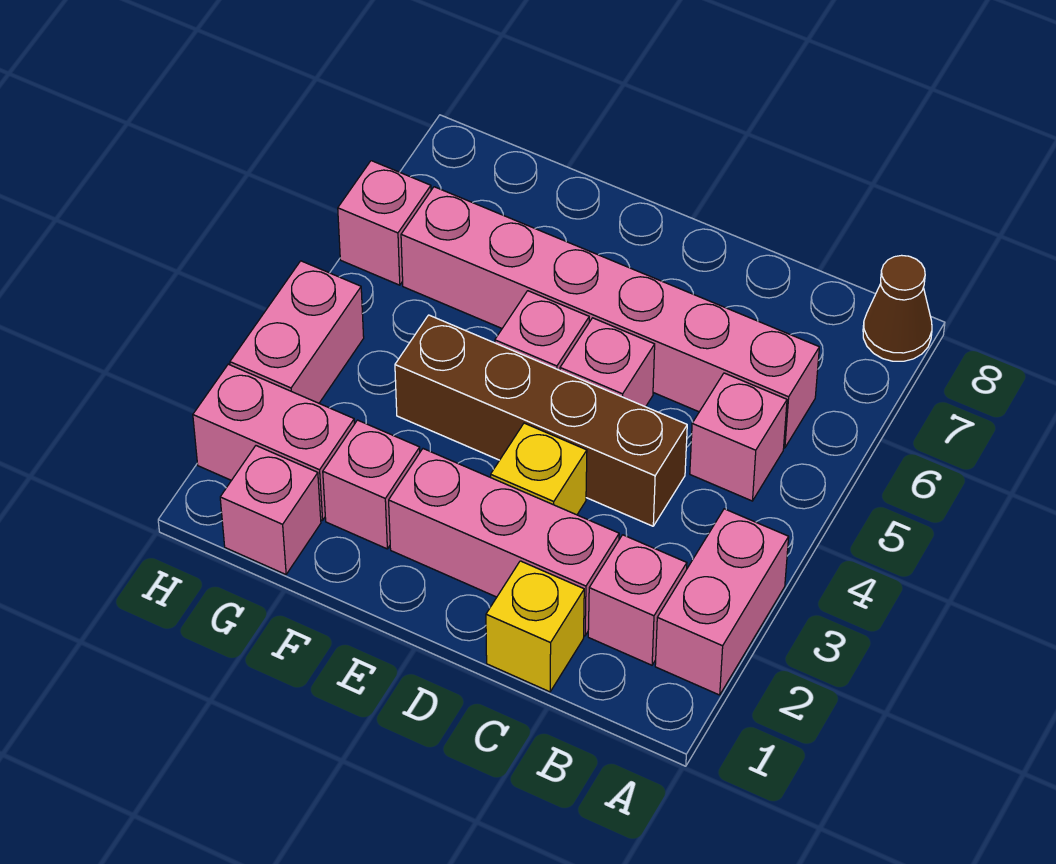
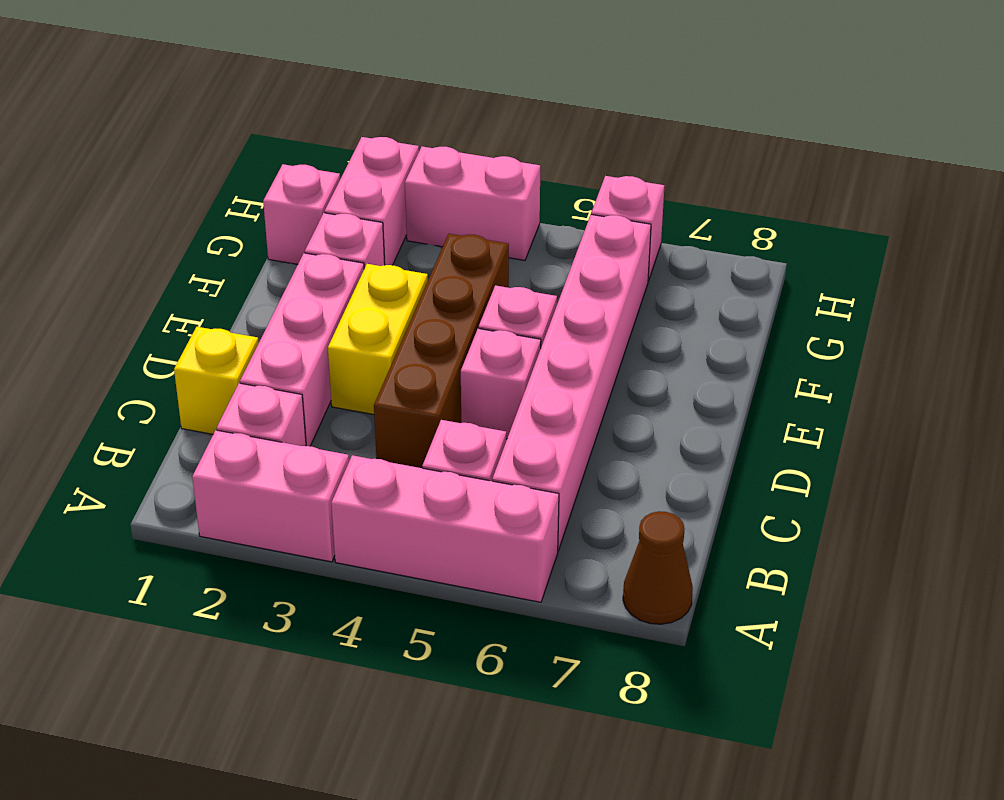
none -> pink brick A4:A6 level 1
yellow brick D3 level 1 -> yellow brick D3:E3 level 1

